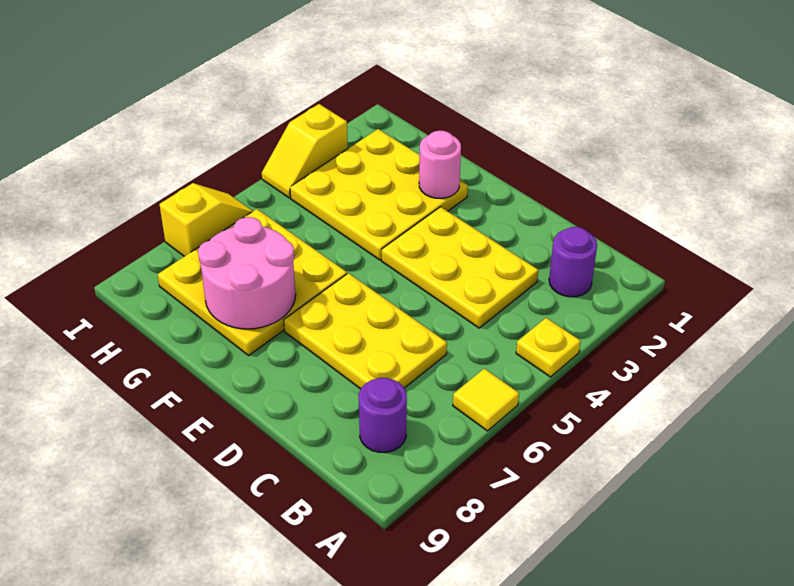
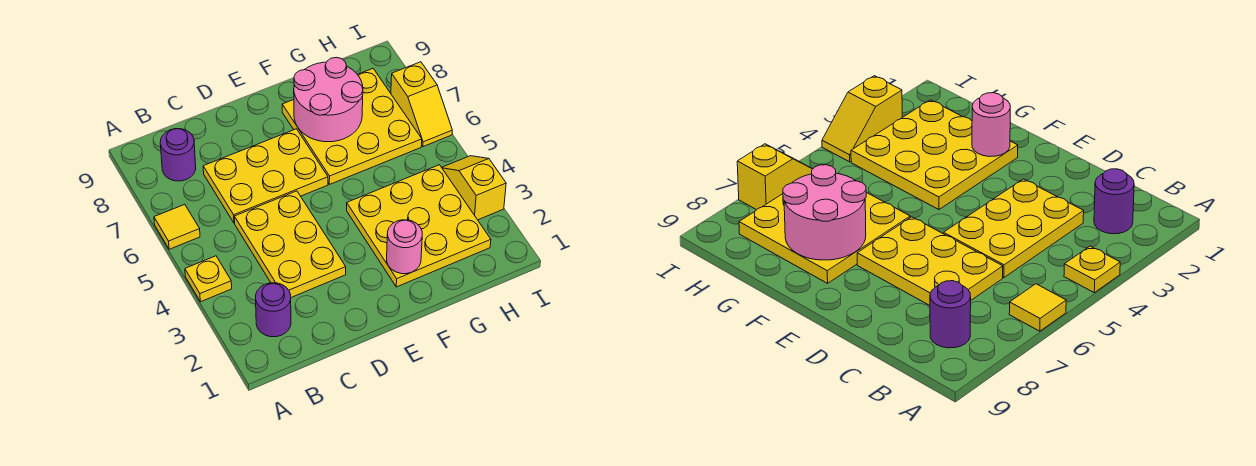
yellow plate C3:E4 level 1 -> yellow plate C3:D5 level 1

